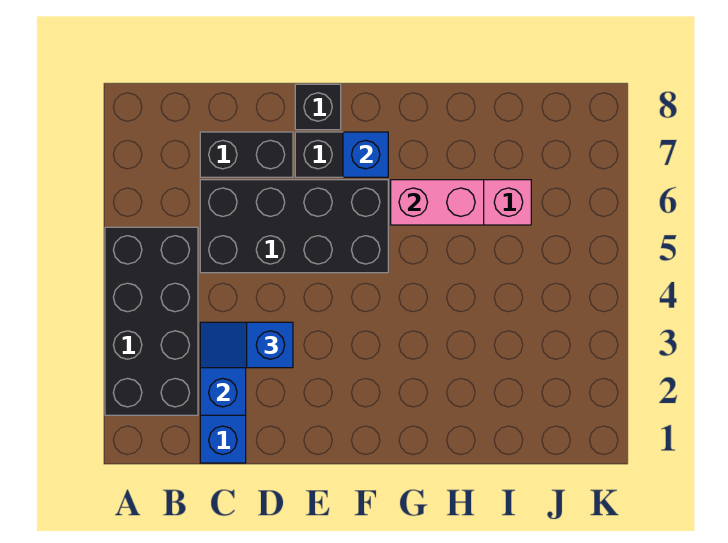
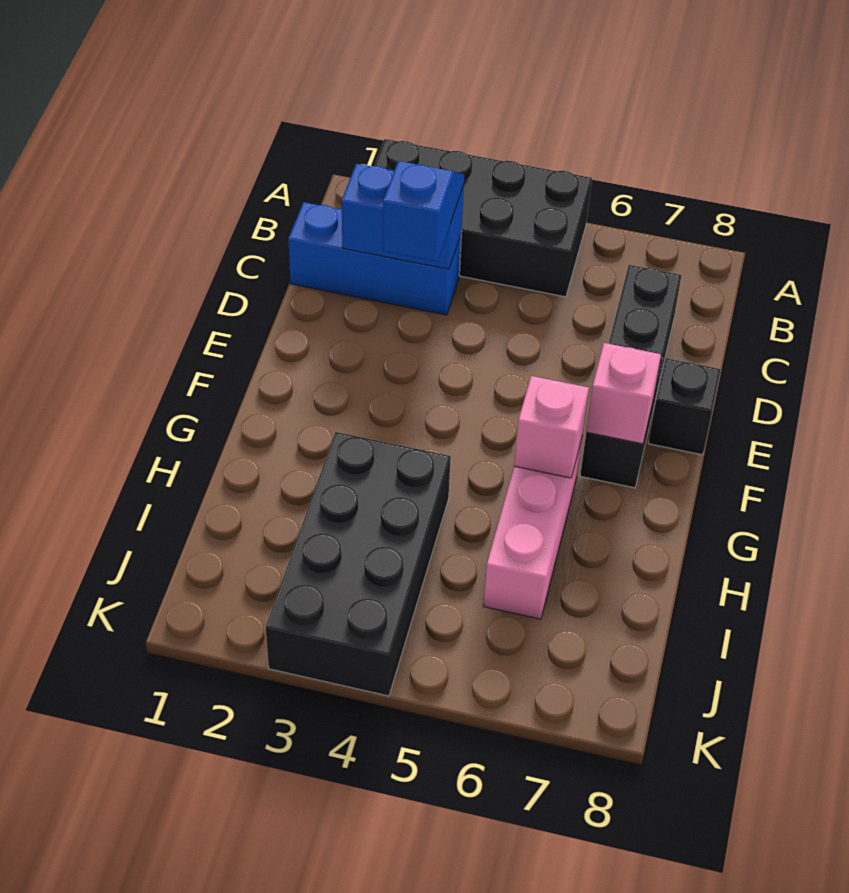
black brick C5:F6 level 1 -> black brick H3:K4 level 1
blue brick F7 level 2 -> pink brick F7 level 2
pink brick G6:H6 level 2 -> pink brick G6 level 2

